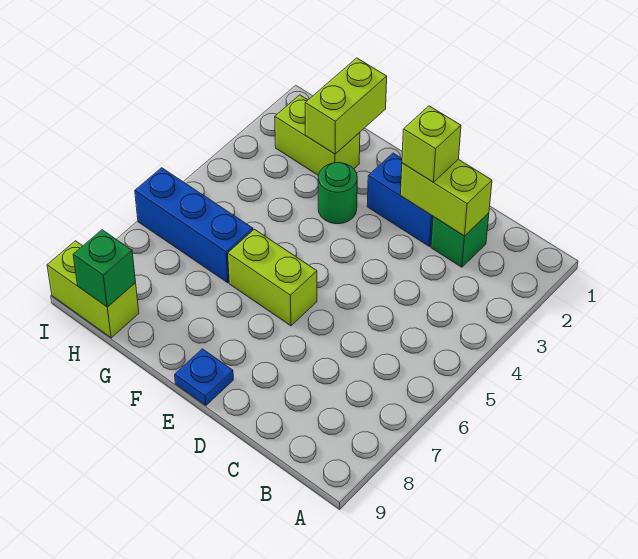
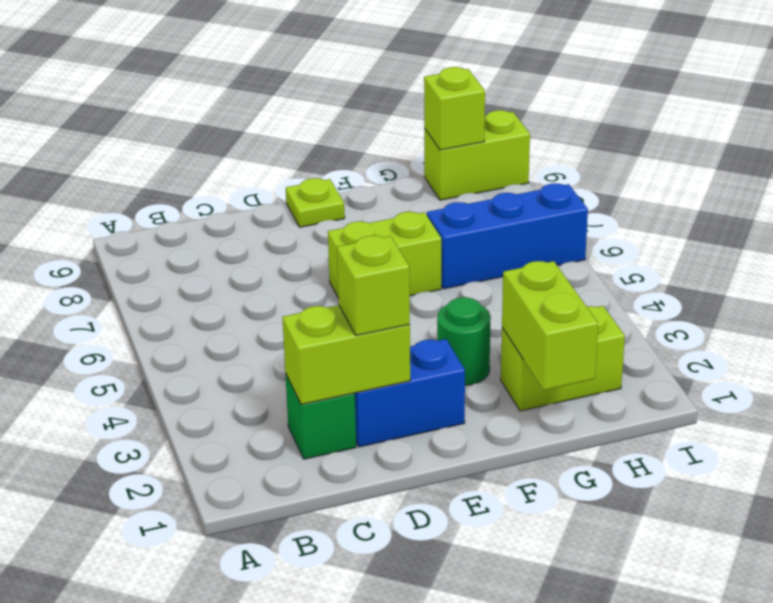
blue plate E9 level 1 -> lime plate E9 level 1
green brick H9 level 2 -> lime brick H9 level 2

